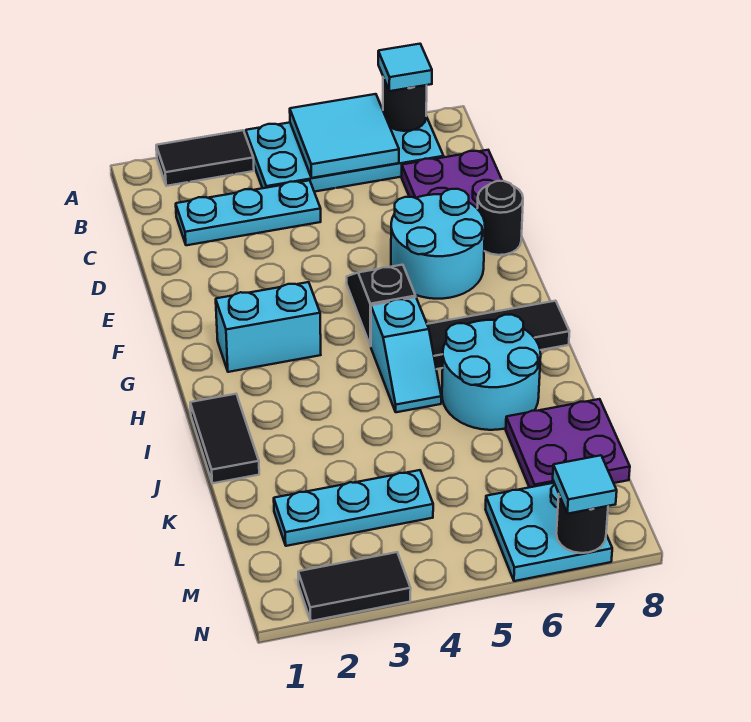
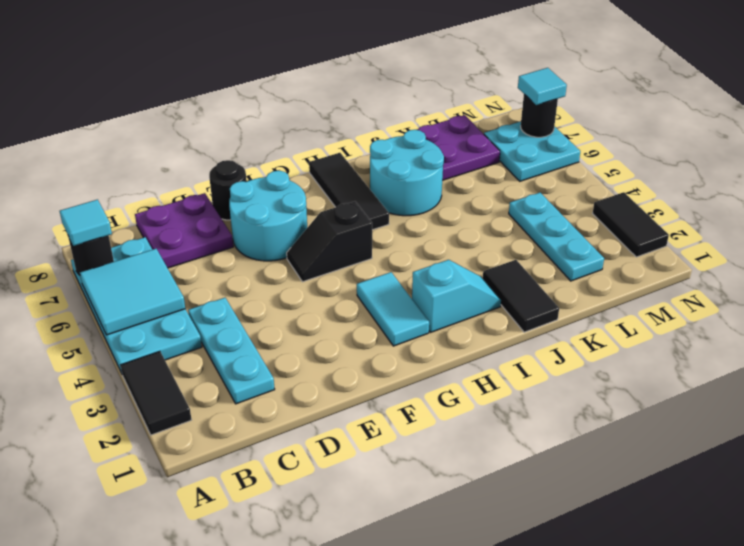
cyan brick G2:G3 level 1 -> cyan tile G2:G3 level 1
cyan slope H5:I5 level 1 top H -> cyan slope H2:I2 level 1 top H
black tile I1:J1 level 1 -> black tile J1:J2 level 1

